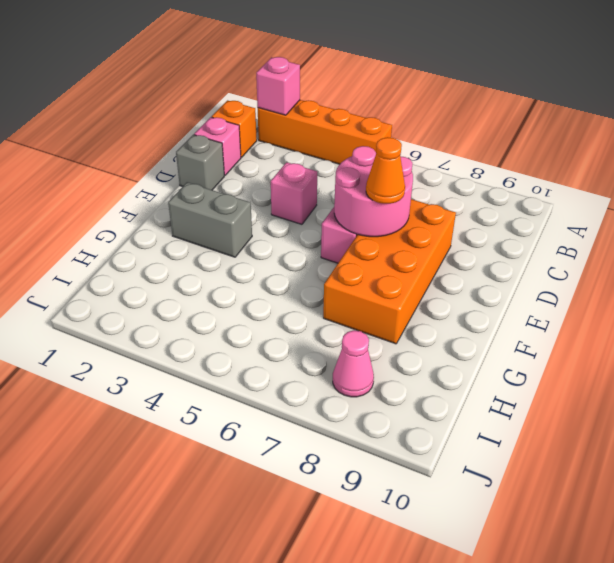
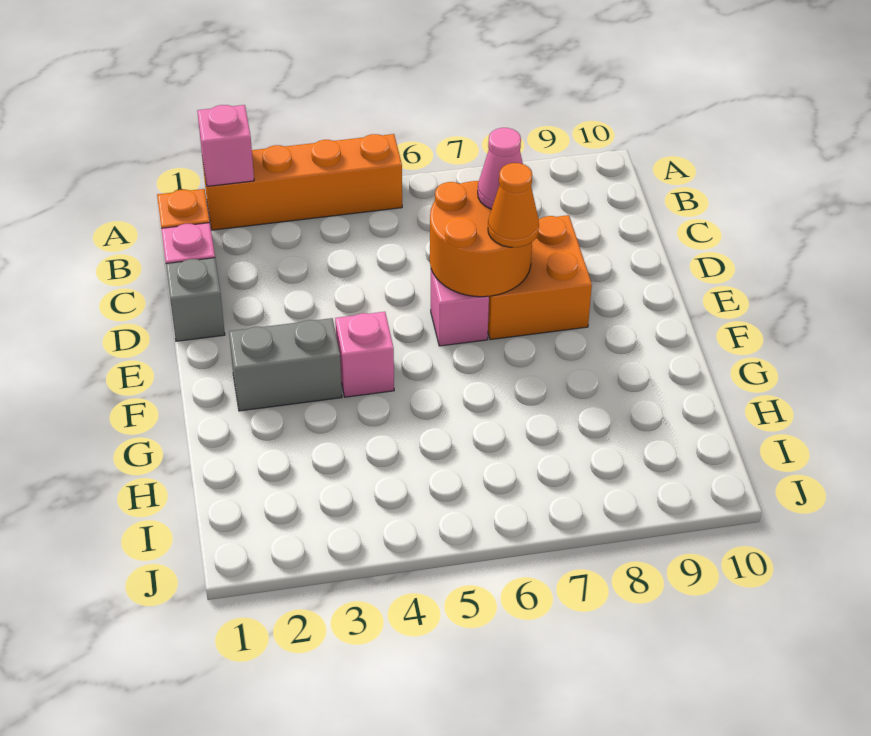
pink brick D4 level 1 -> pink brick F4 level 1
pink round brick D6:E7 level 2 -> orange round brick D6:E7 level 2
orange brick D7:G8 level 1 -> orange brick D7:E8 level 1
pink cone I8 level 1 -> pink cone D7 level 3

